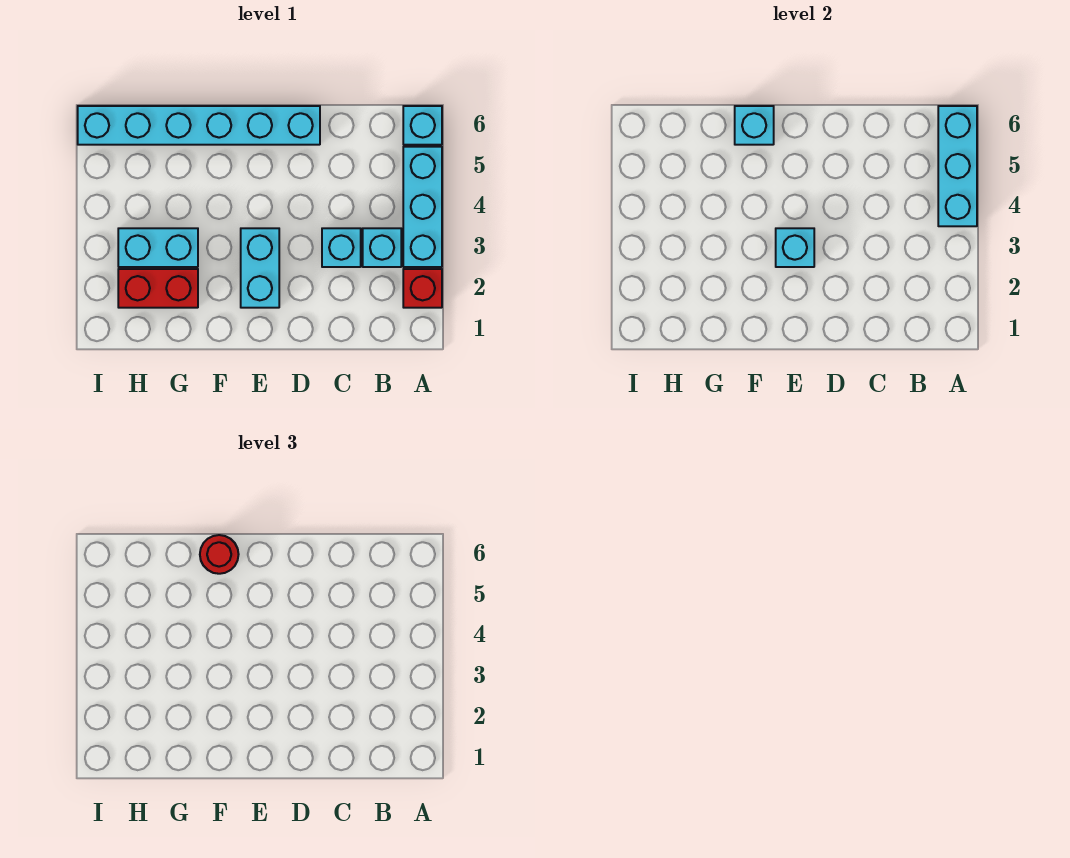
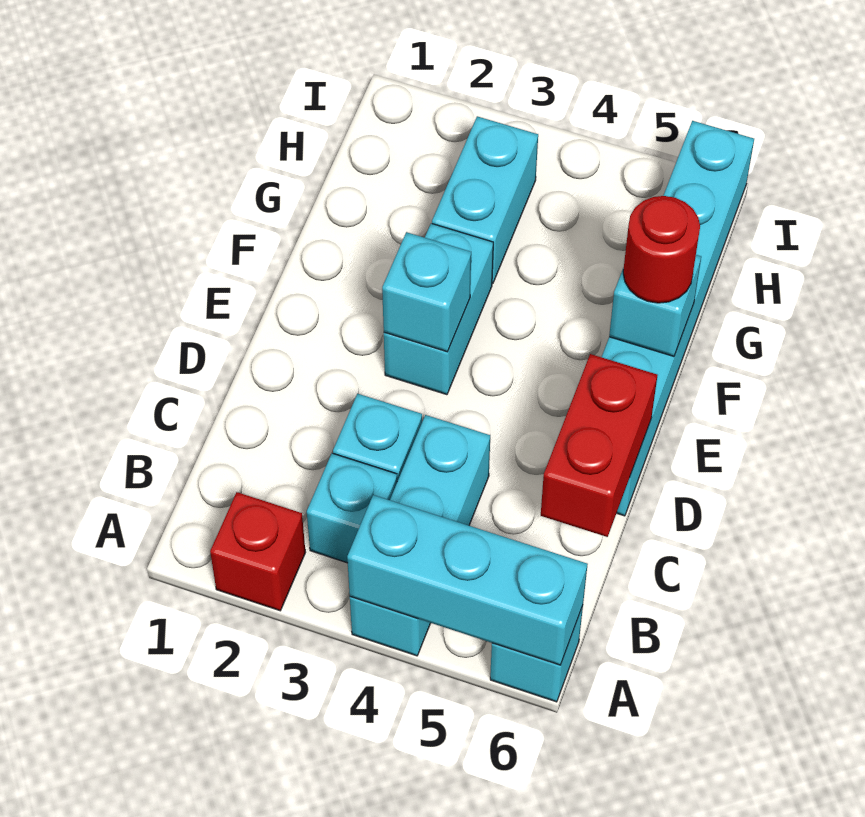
cyan brick A3:A5 level 1 -> cyan brick A4:C4 level 1
cyan brick E2:E3 level 1 -> cyan brick E3:F3 level 1
red brick G2:H2 level 1 -> red brick C6:D6 level 2

